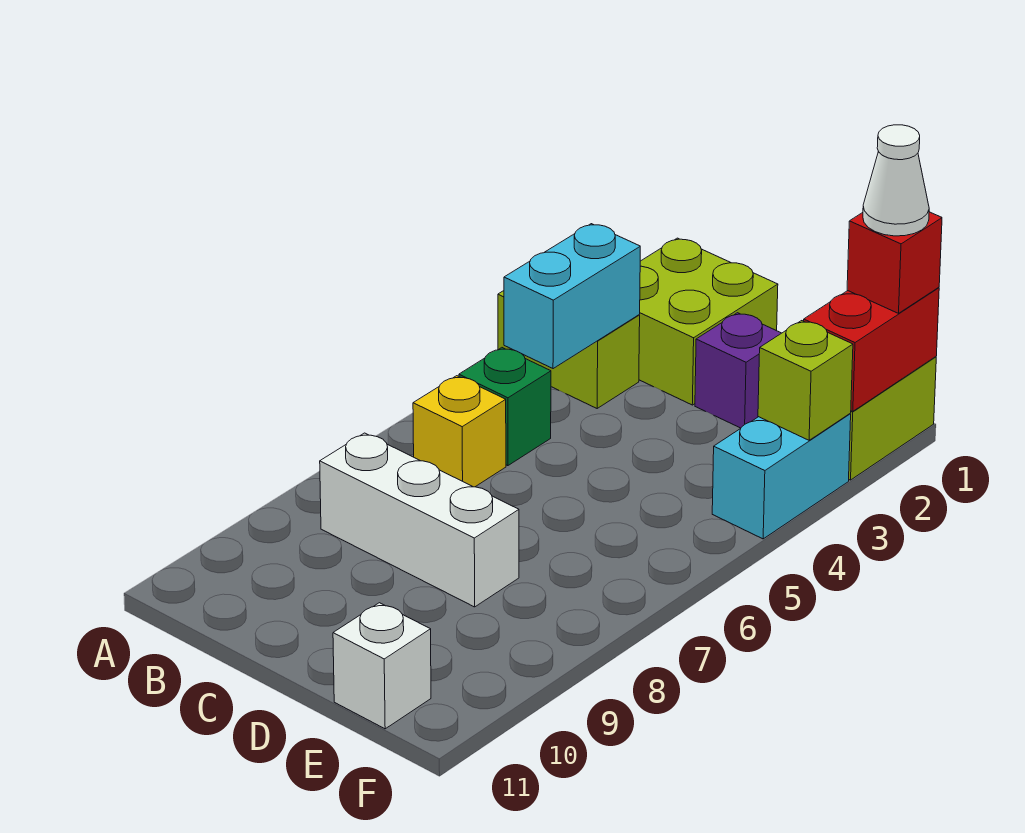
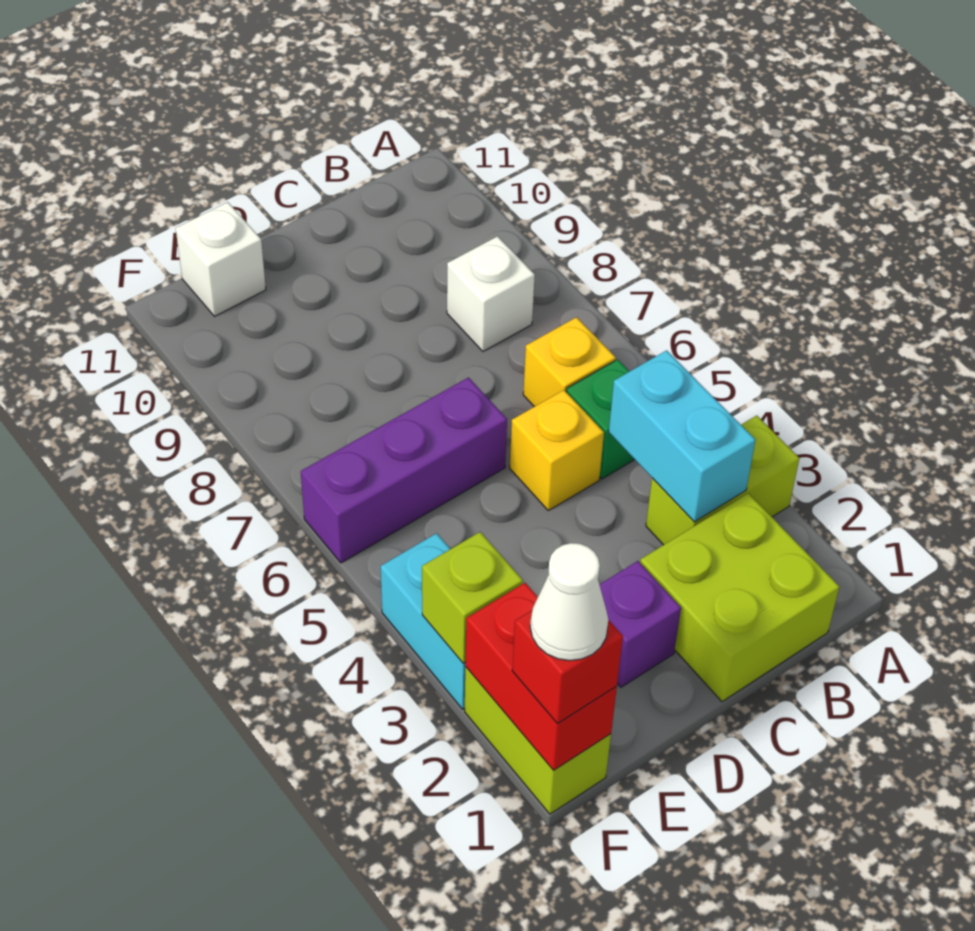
white brick B8:D8 level 1 -> white brick B8 level 1
none -> yellow brick C5 level 1
none -> purple brick D6:F6 level 1

